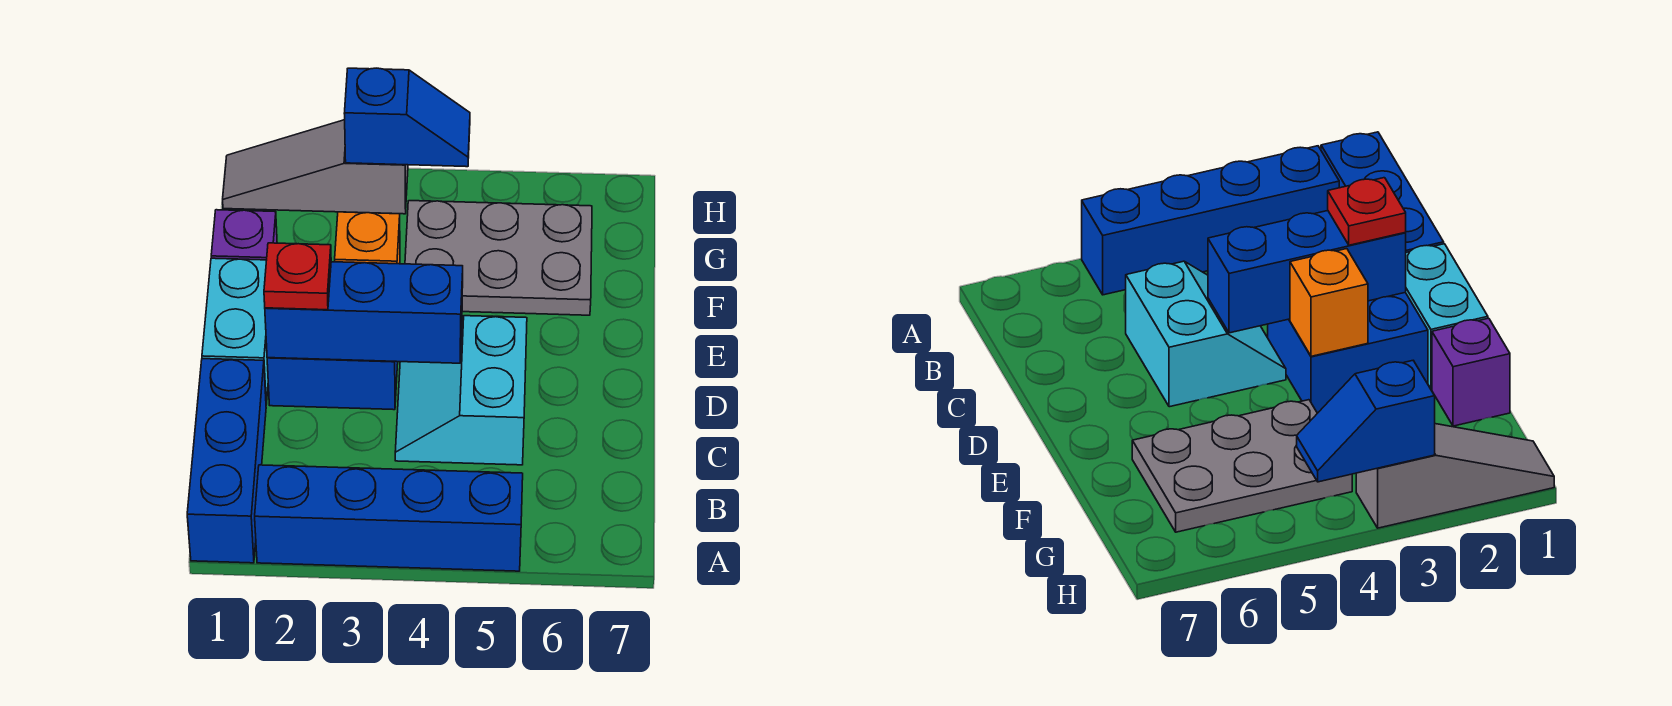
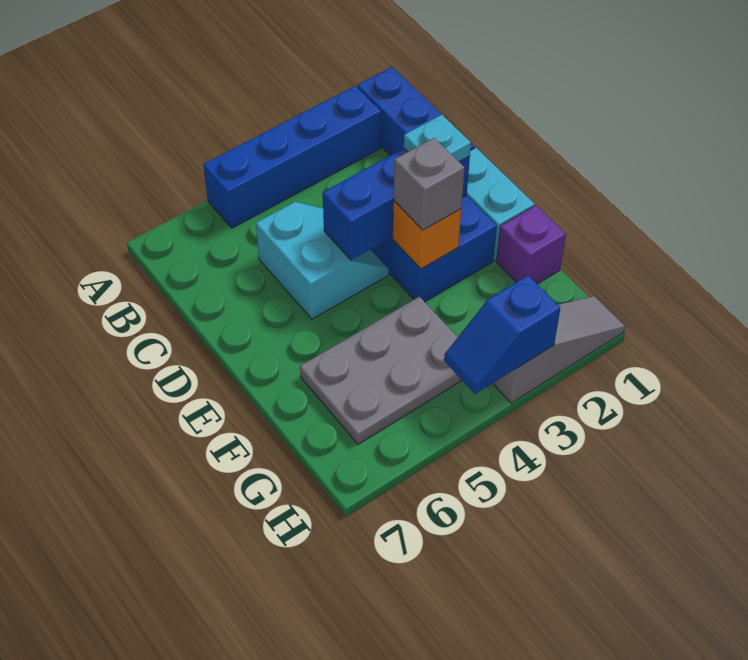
red plate D2 level 3 -> cyan plate D2 level 3
none -> grey brick E3 level 3

